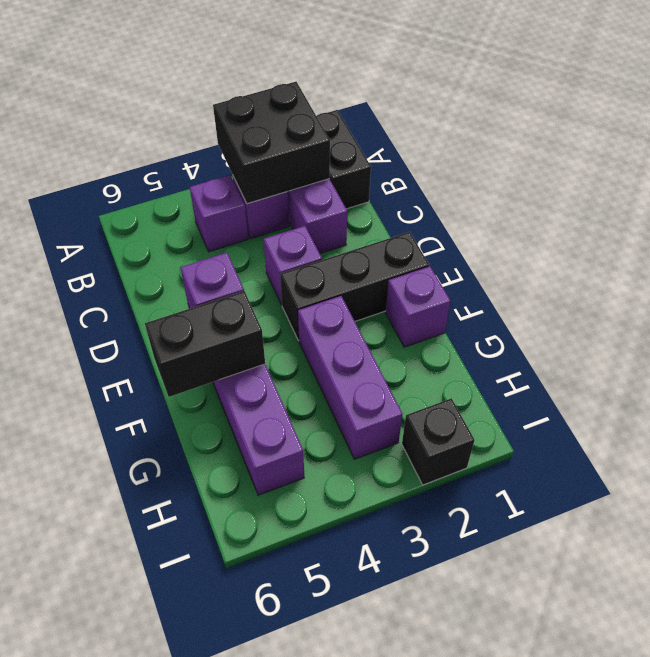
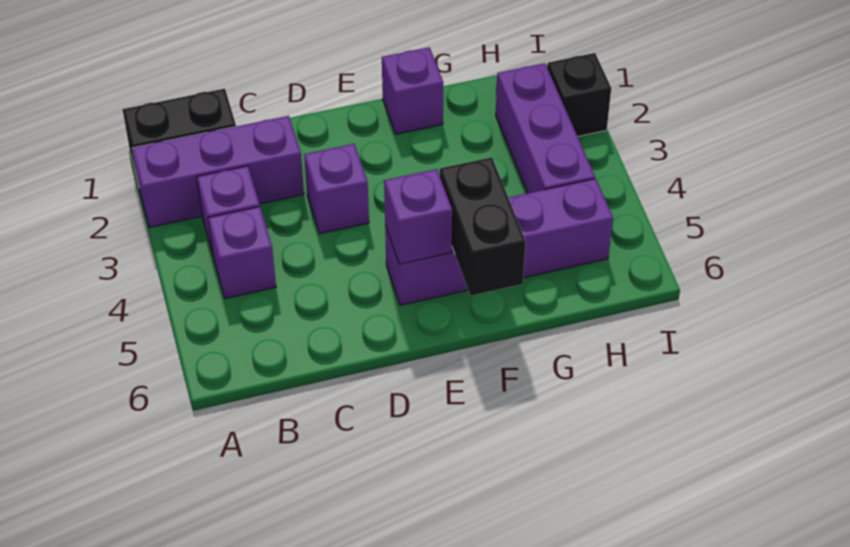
black brick A2:B3 level 2 -> none
black brick E1:E3 level 1 -> none
purple brick F3:H3 level 1 -> purple brick H2:H4 level 1

